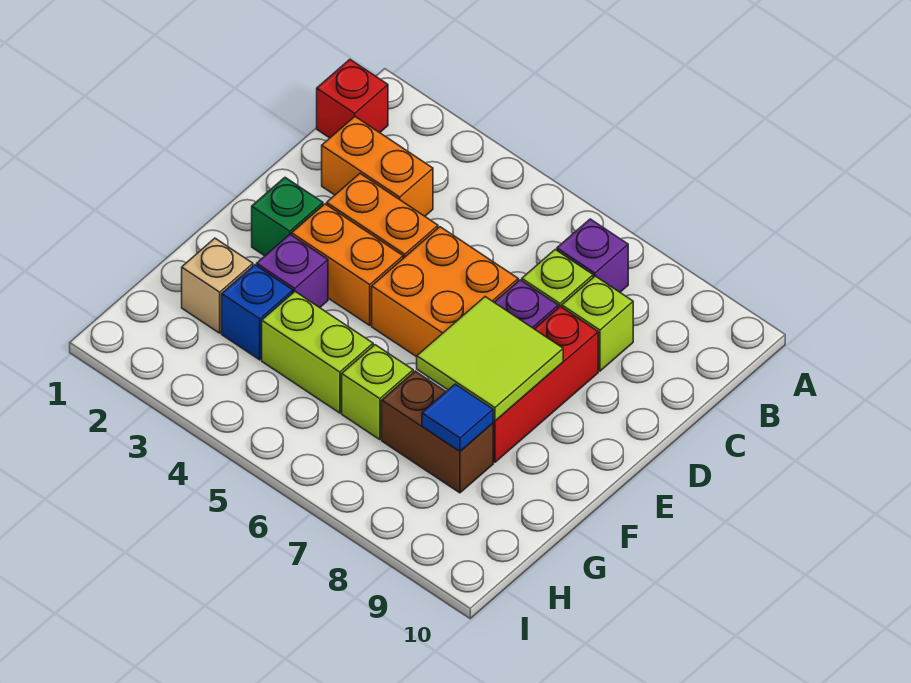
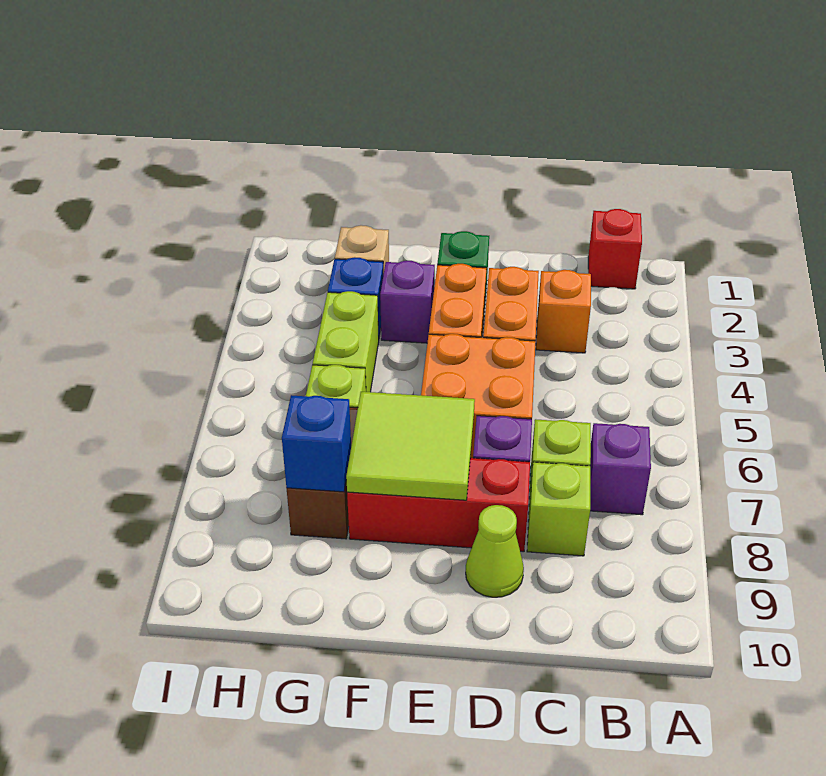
orange brick C2:C3 level 1 -> orange brick C3 level 1
none -> lime cone D9 level 1
blue tile G8 level 2 -> blue brick G8 level 2

